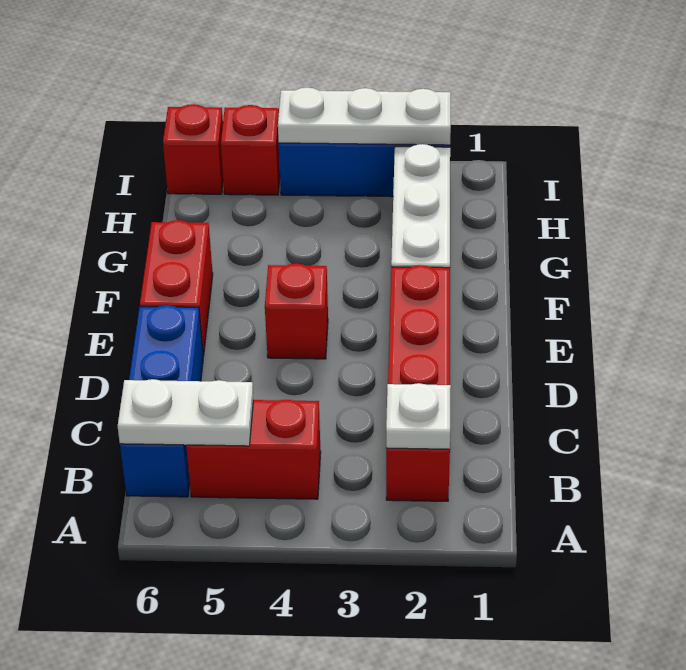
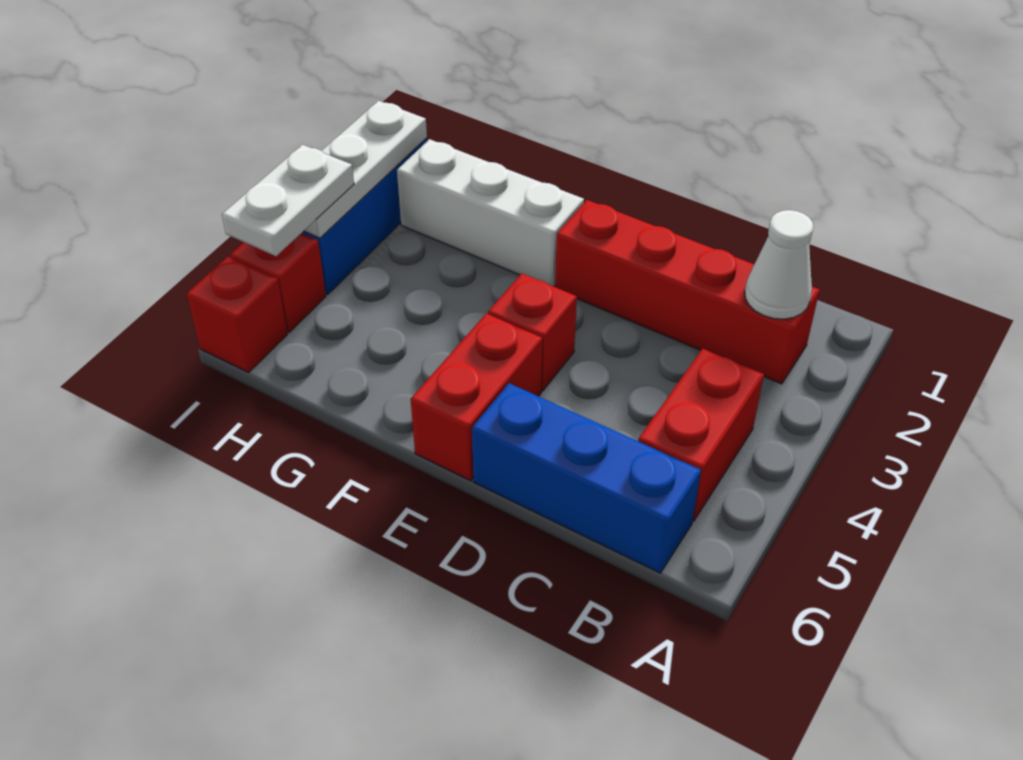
white plate B2 level 2 -> white cone B2 level 2
white plate B5:B6 level 2 -> white plate I4:I5 level 3
red brick E6:F6 level 1 -> red brick E5:E6 level 1

